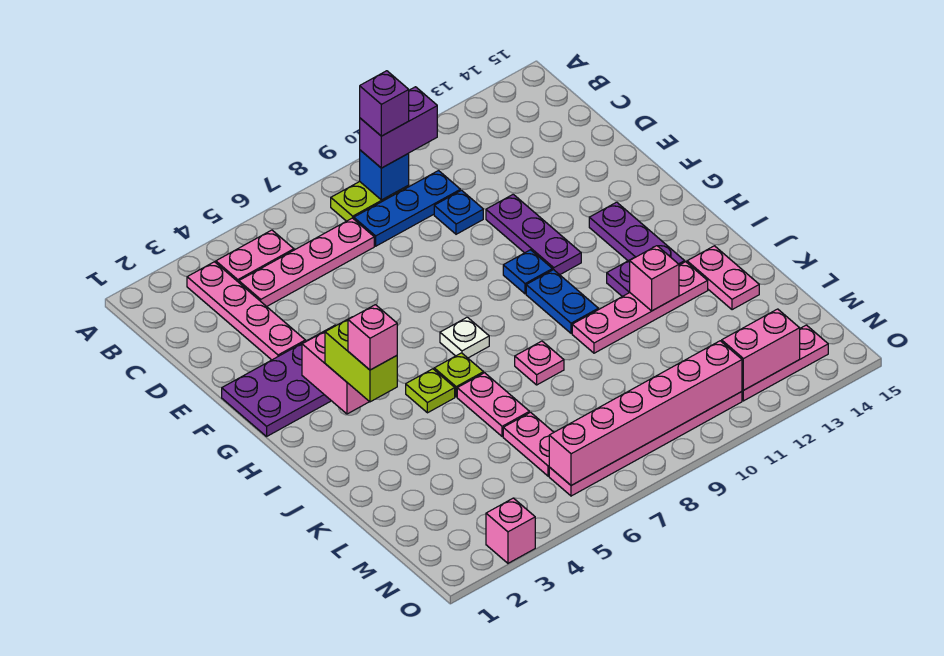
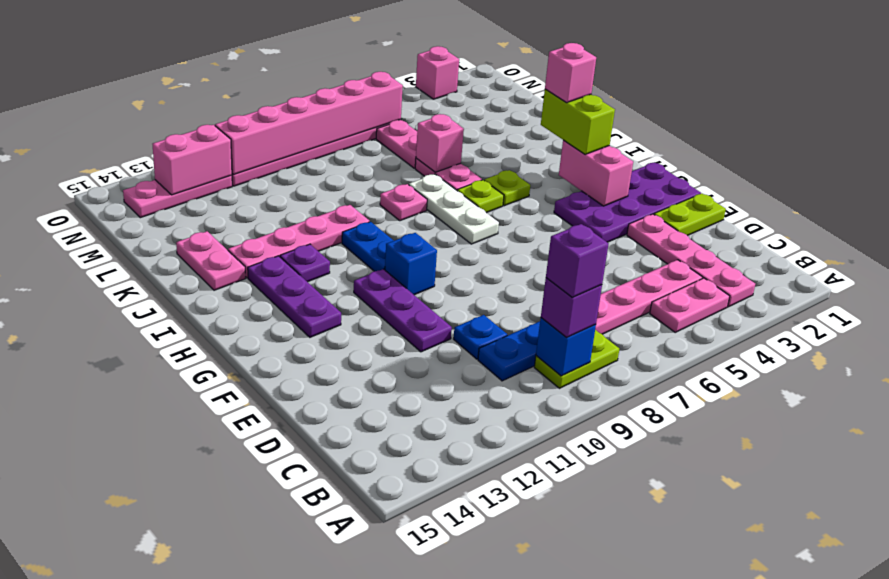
purple brick B9:B10 level 3 -> purple brick B9 level 3
none -> lime plate E1:E2 level 1
blue plate G10 level 1 -> blue brick G10 level 1
white plate H7 level 1 -> white plate H7:J7 level 1
pink brick J12 level 2 -> pink brick K6 level 2

